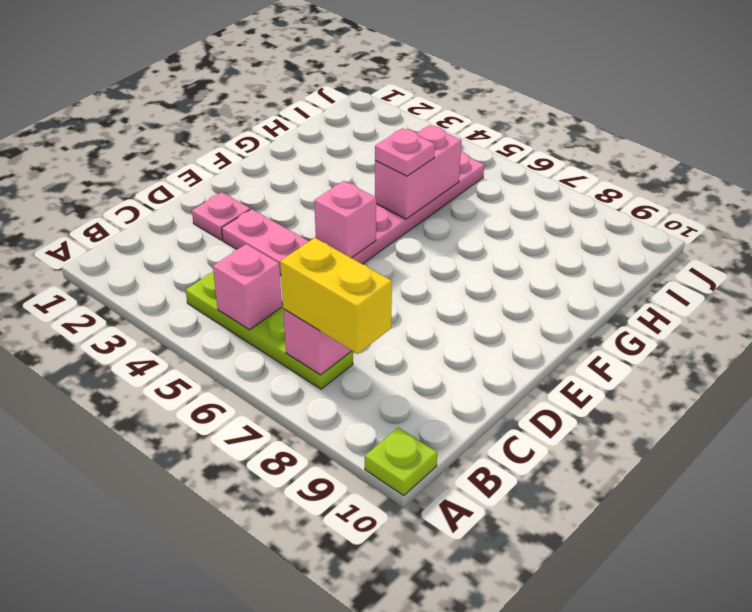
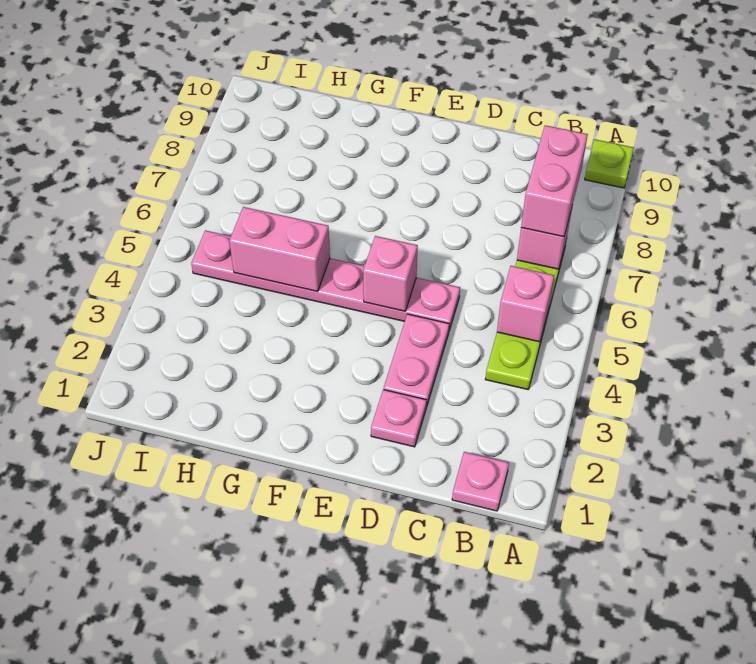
yellow brick B7:B8 level 3 -> pink brick B7:B8 level 3
pink plate G5 level 3 -> pink plate B1 level 1

